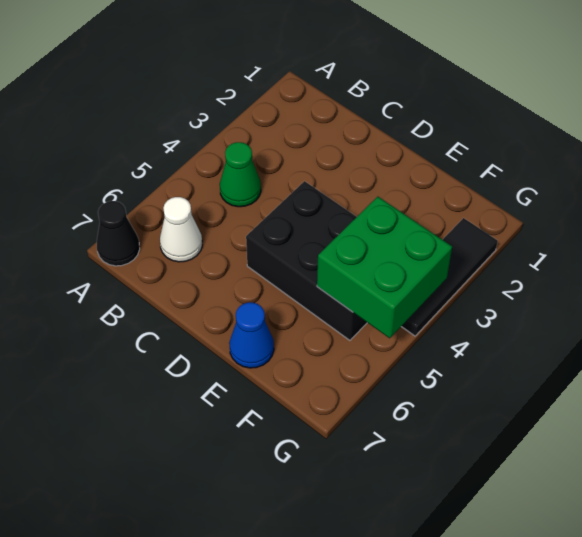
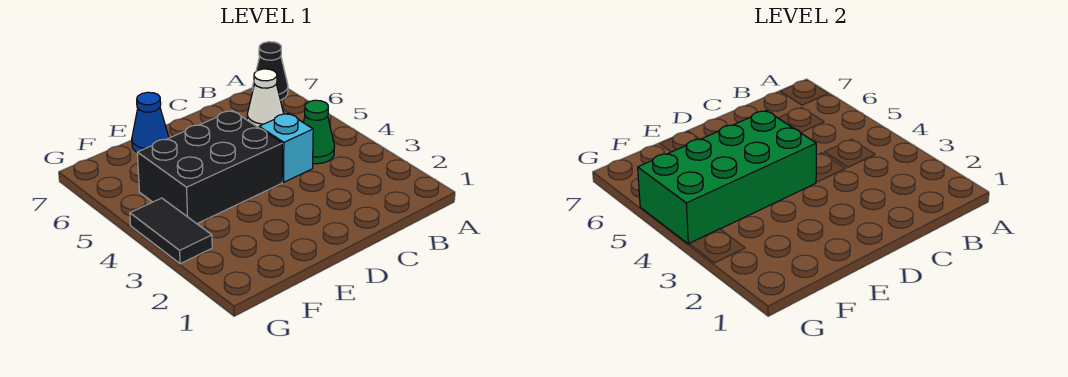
none -> cyan brick C4 level 1
green brick F4:G5 level 2 -> green brick D4:G5 level 2
black tile G2:G4 level 1 -> black tile G3:G4 level 1

